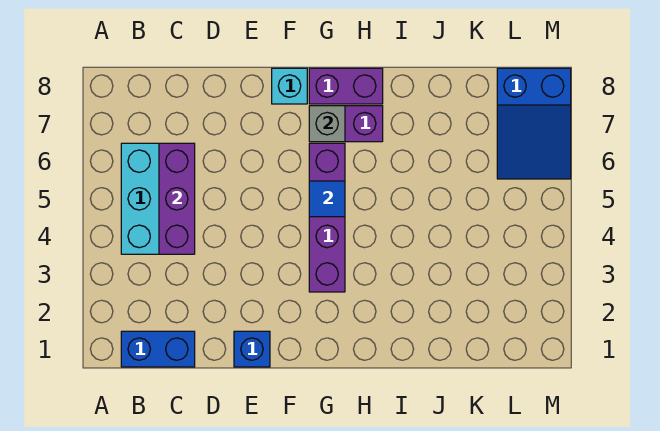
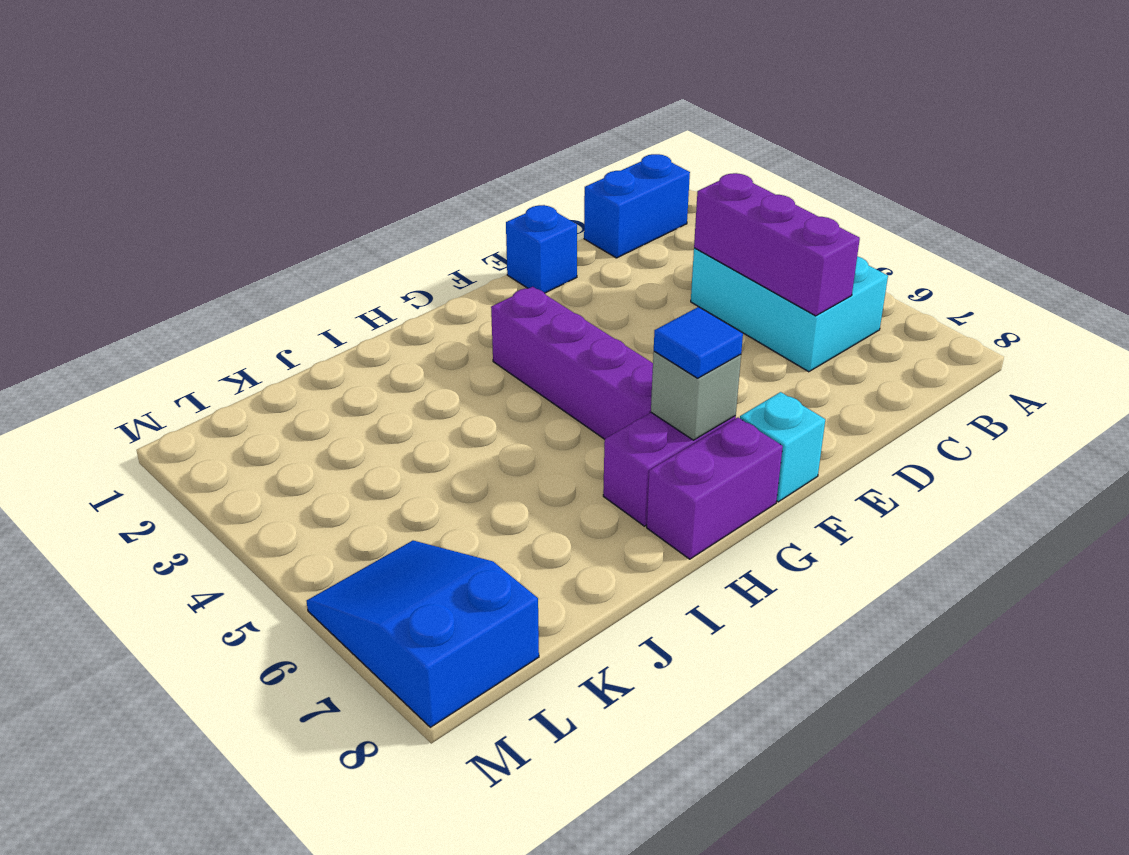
blue tile G5 level 2 -> blue tile G7 level 3

